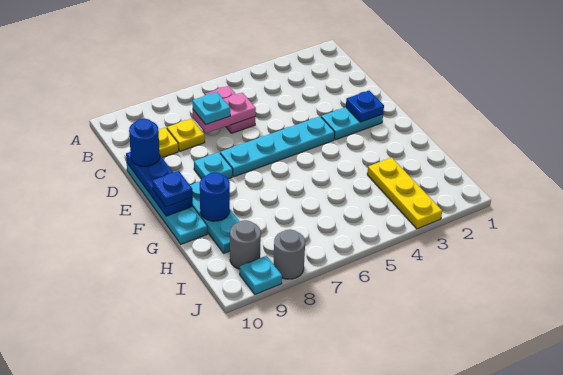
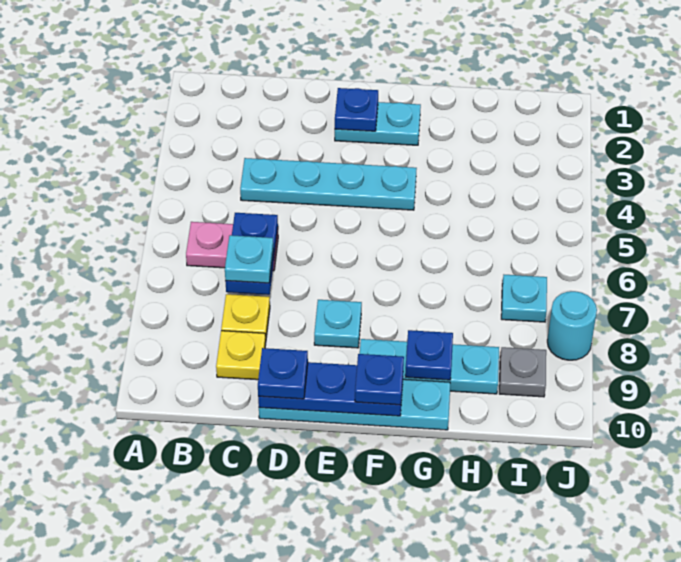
pink plate C6:C7 level 2 -> blue plate C6:C7 level 2
blue round brick D10 level 3 -> blue plate D10 level 3
cyan plate E2:E3 level 1 -> cyan plate E2:F2 level 1
cyan plate E4:E7 level 1 -> cyan plate C4:F4 level 1
blue round brick G9 level 2 -> blue plate G9 level 2
yellow plate H3:J3 level 1 -> none
grey round brick I9 level 1 -> grey plate I9 level 1
grey round brick J8 level 1 -> cyan round brick J8 level 1
cyan plate J9 level 1 -> cyan plate I7 level 1

